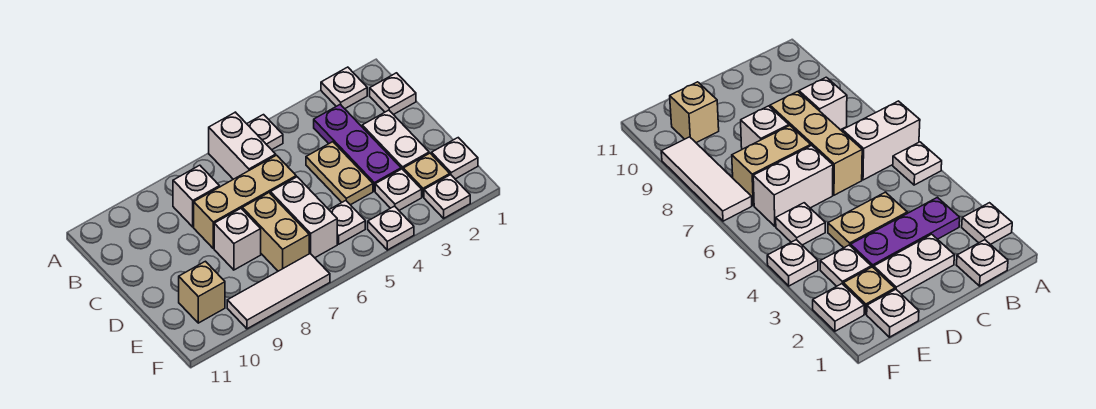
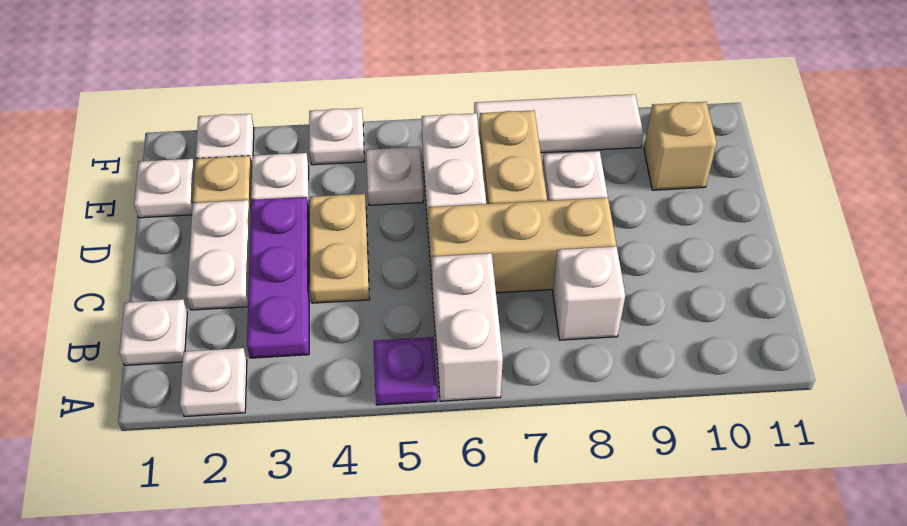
white plate A5 level 1 -> purple plate A5 level 1

